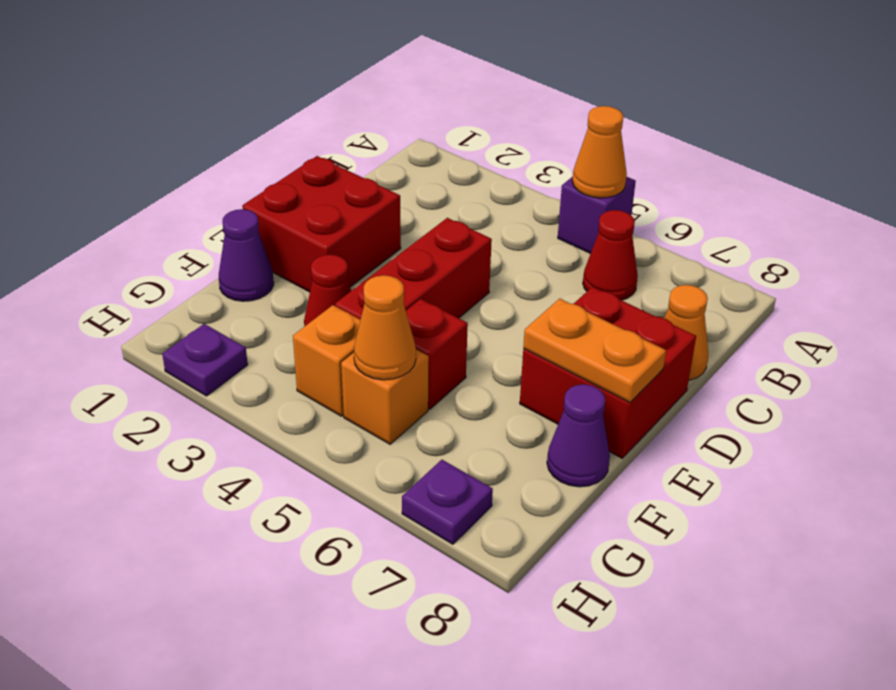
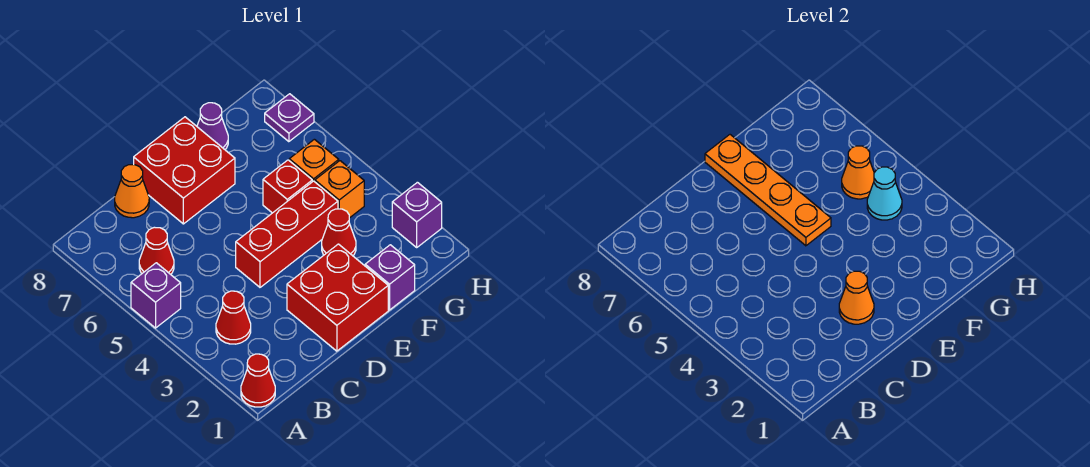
none -> red cone A1 level 1
orange cone A5 level 2 -> orange cone D2 level 2
none -> red cone B3 level 1
orange plate E7:E8 level 2 -> orange plate E5:E8 level 2
purple cone F1 level 1 -> purple brick F1 level 1
none -> cyan cone G4 level 2
purple plate H2 level 1 -> purple brick H2 level 1

